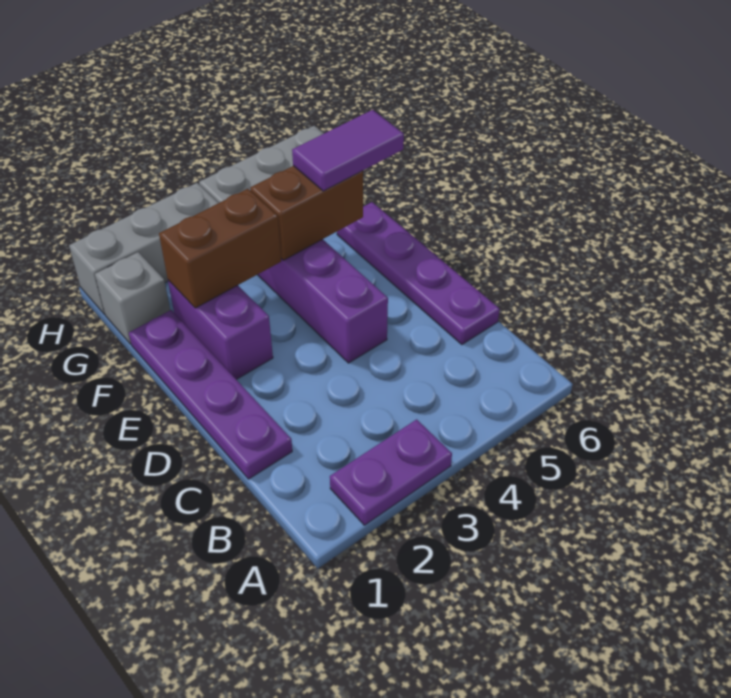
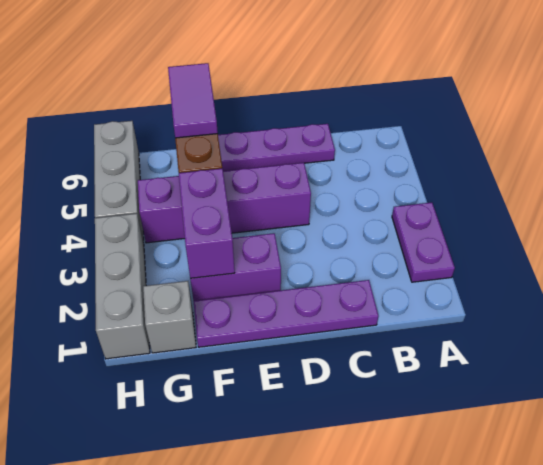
brown brick F2:F3 level 2 -> purple brick F2:F3 level 2

